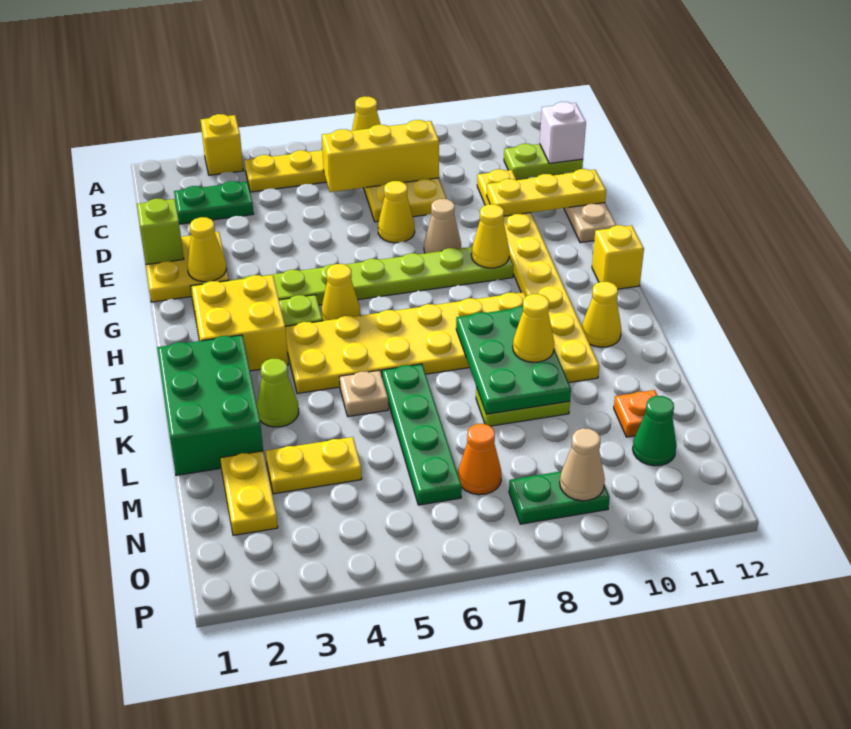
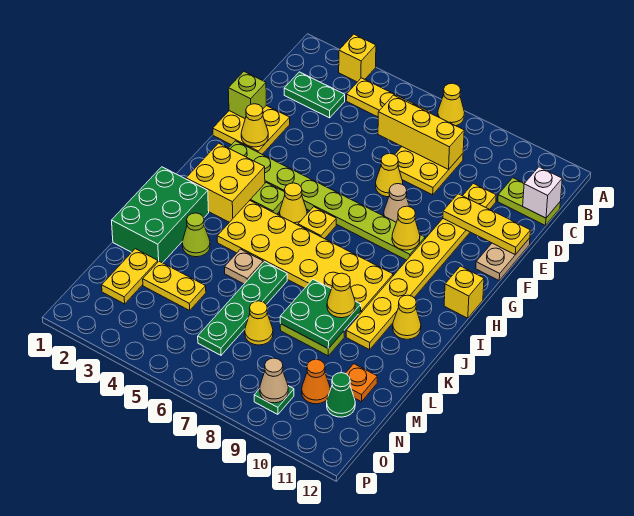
none -> yellow plate H6 level 1
green plate J8:L9 level 2 -> green plate K8:L9 level 2
none -> yellow cone M7 level 1
orange cone N7 level 1 -> orange cone N10 level 1
green plate O8:O9 level 1 -> green plate O9 level 1

